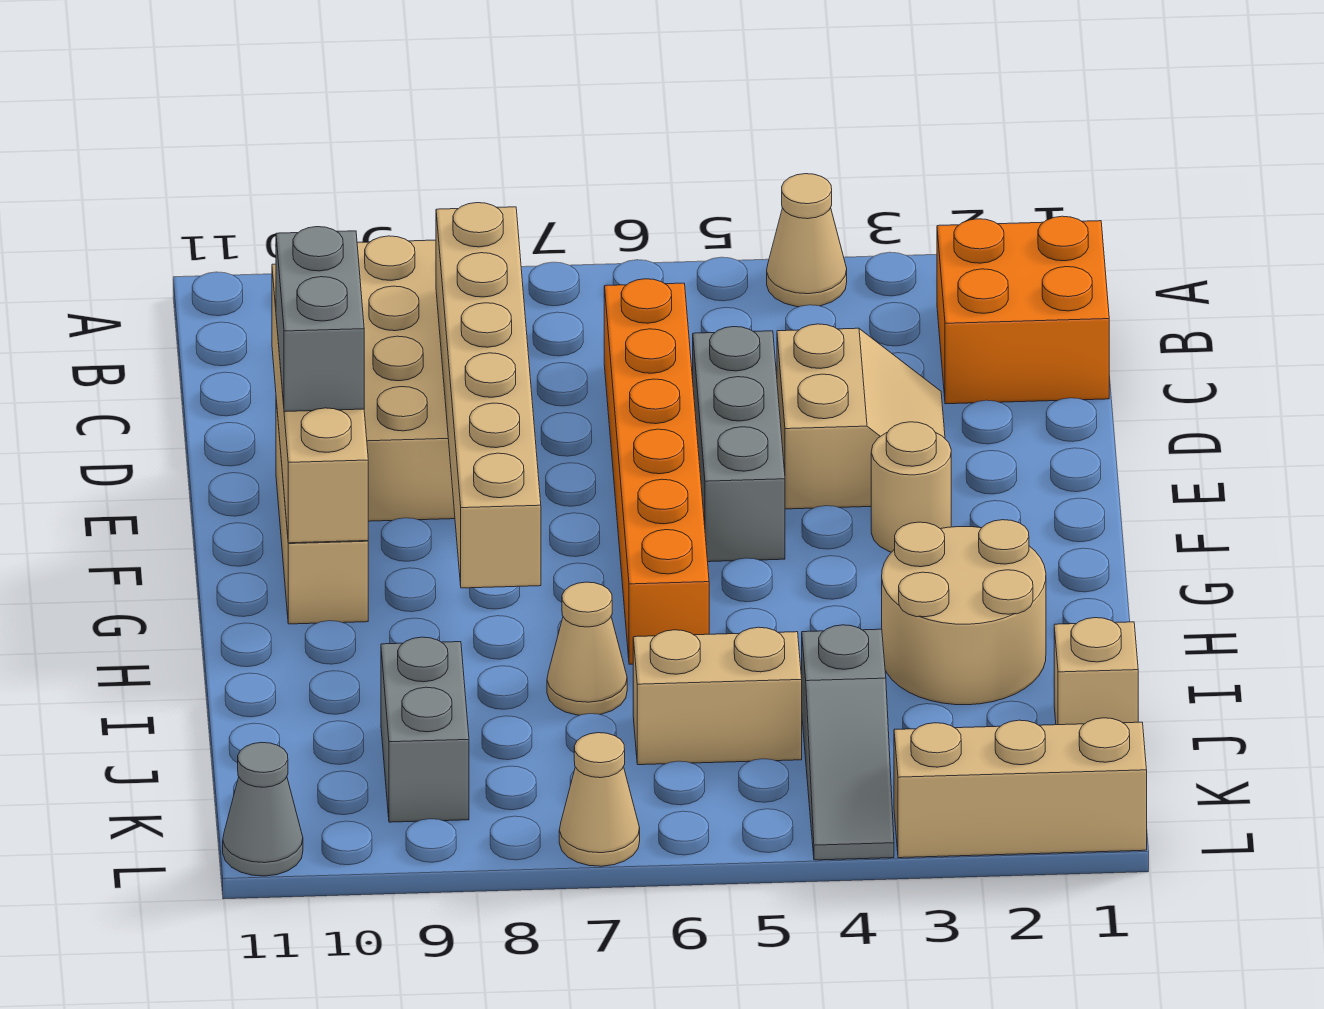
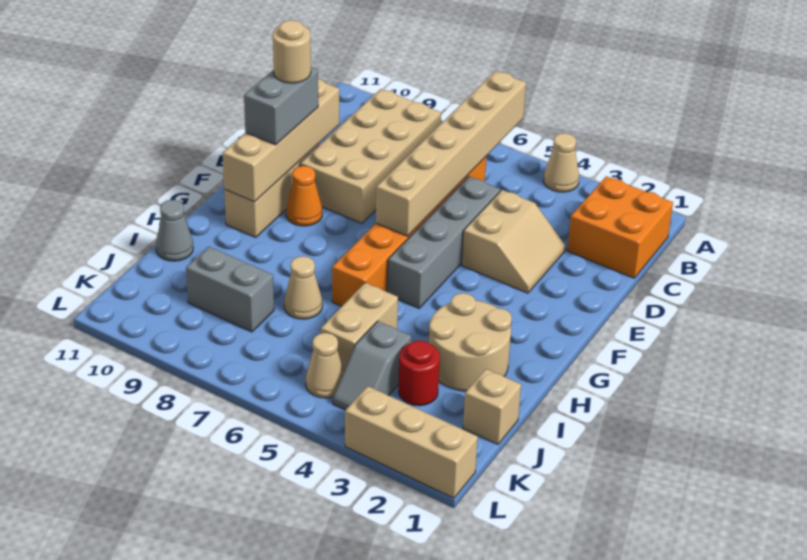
tan brick C8:H8 level 2 -> tan brick A6:F6 level 2
grey brick D5:F5 level 1 -> grey brick D5:G5 level 1
tan round brick F3 level 1 -> tan round brick E10 level 4
none -> orange cone F9 level 1
none -> red round brick J3 level 1
grey slope J4:L4 level 1 top J -> grey slope J4:K4 level 1 top J
tan brick J5:J6 level 1 -> tan brick I5:J5 level 1
grey brick J9:K9 level 1 -> grey brick J8:J9 level 1
tan cone L7 level 1 -> tan cone K5 level 1
grey cone L11 level 1 -> grey cone I11 level 1

